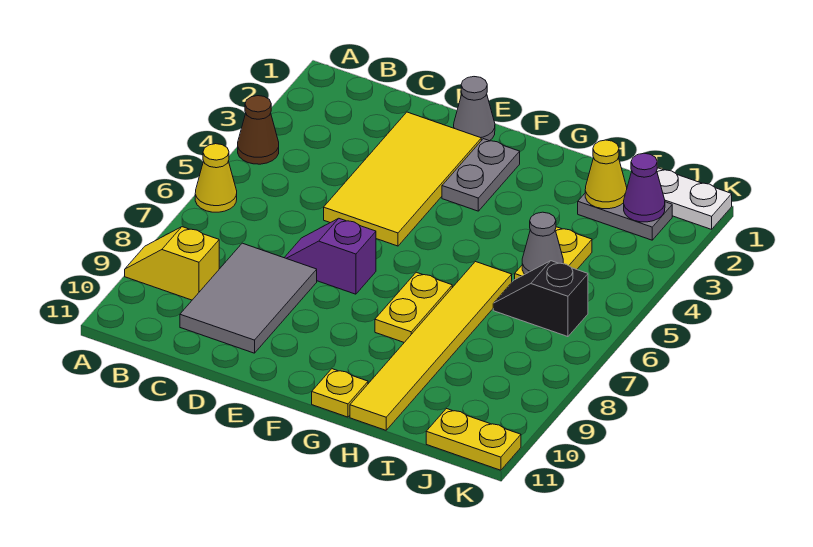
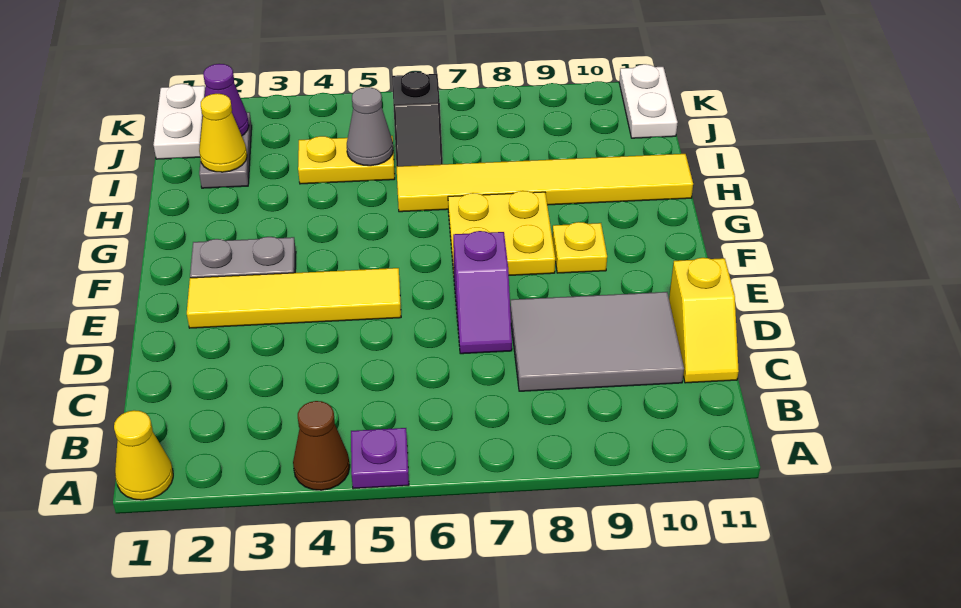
none -> purple plate A5 level 1
yellow cone A6 level 1 -> yellow cone A1 level 1
yellow slope A9:B9 level 1 top B -> yellow slope C11:D11 level 1 top D
yellow tile D2:E5 level 1 -> yellow tile E2:E5 level 1
grey cone E1 level 1 -> none
yellow plate G7:G8 level 1 -> yellow plate F7:G8 level 1
yellow plate G11 level 1 -> yellow plate F9 level 1
yellow plate J11:K11 level 1 -> white plate J11:K11 level 1

